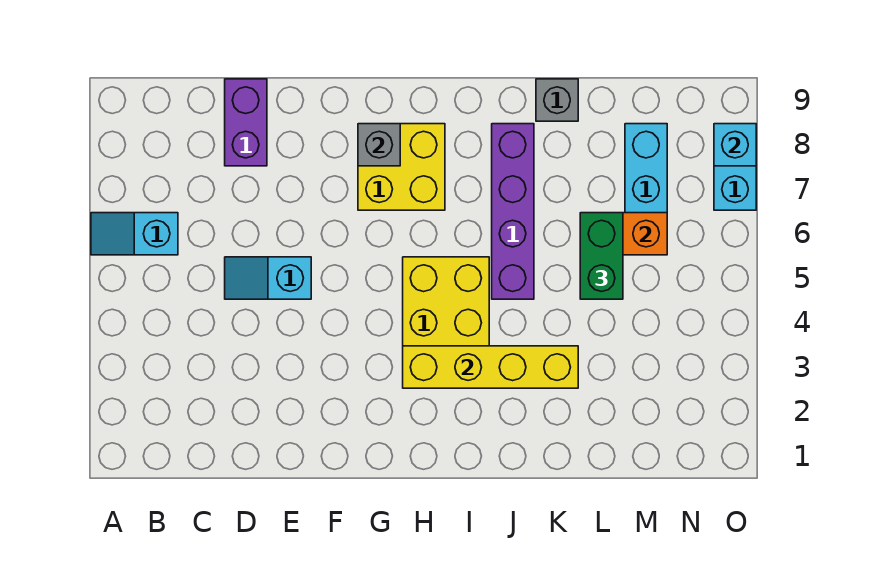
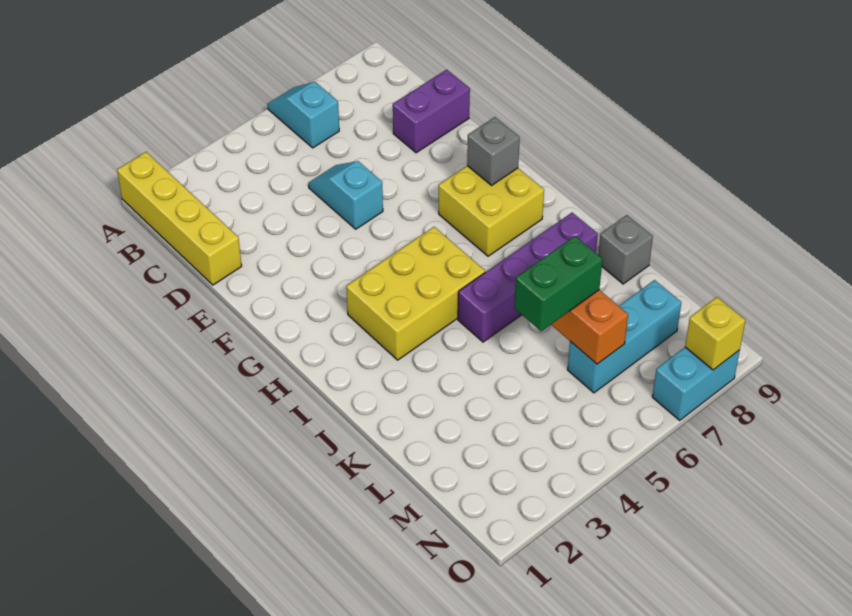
yellow brick H3:K3 level 2 -> yellow brick A1:D1 level 1
cyan brick O8 level 2 -> yellow brick O8 level 2

